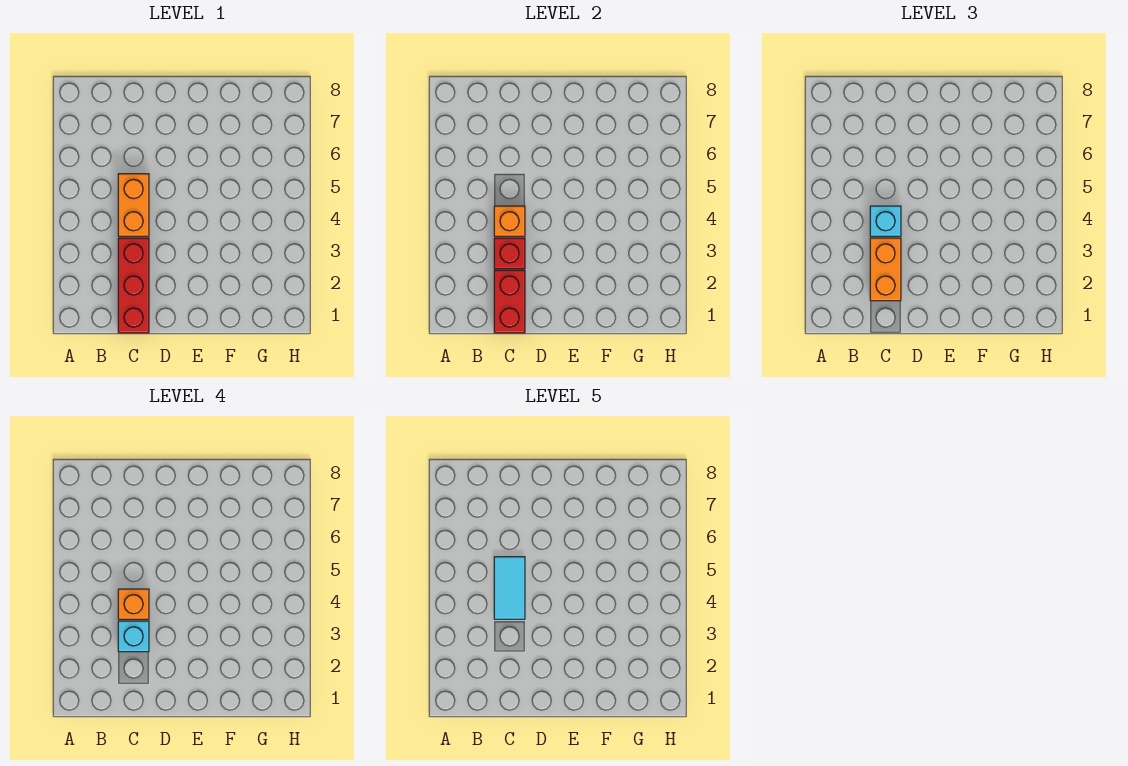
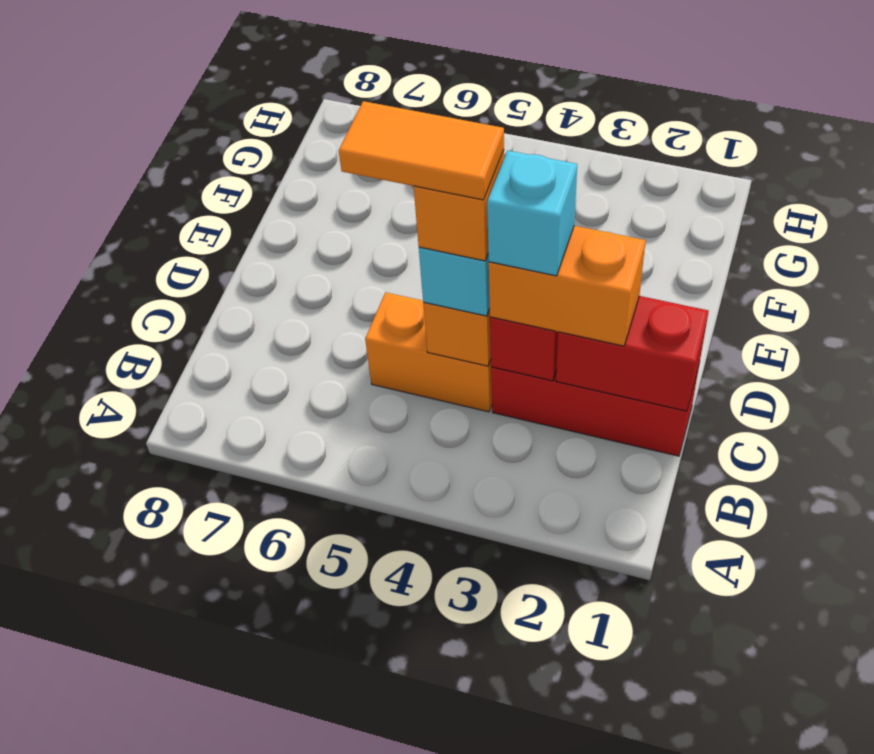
cyan tile C4:C5 level 5 -> orange tile C4:C5 level 5

